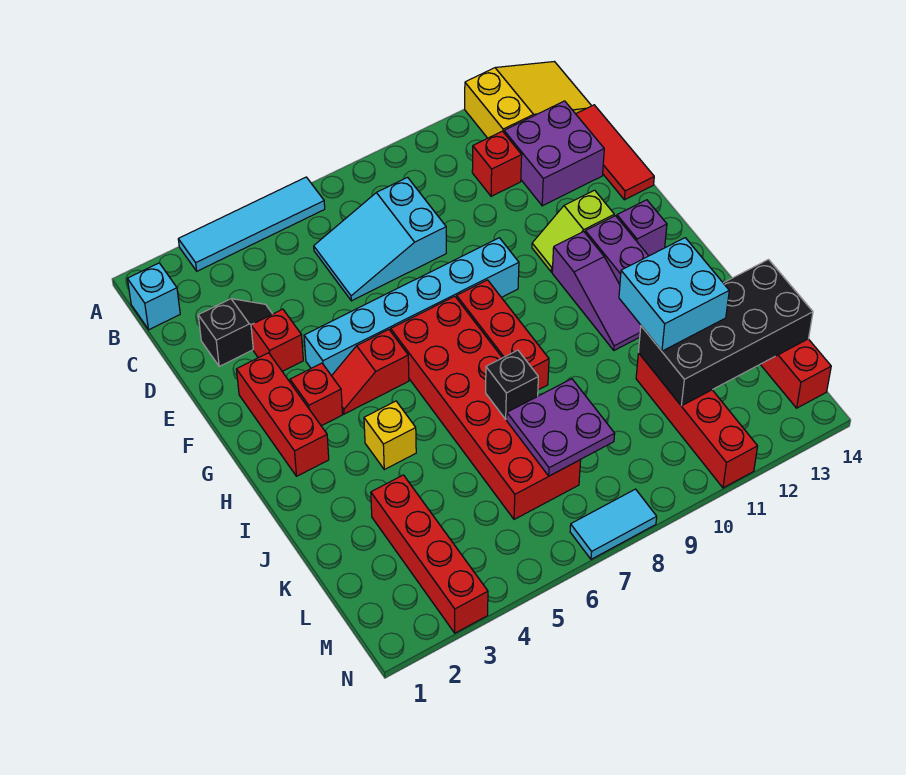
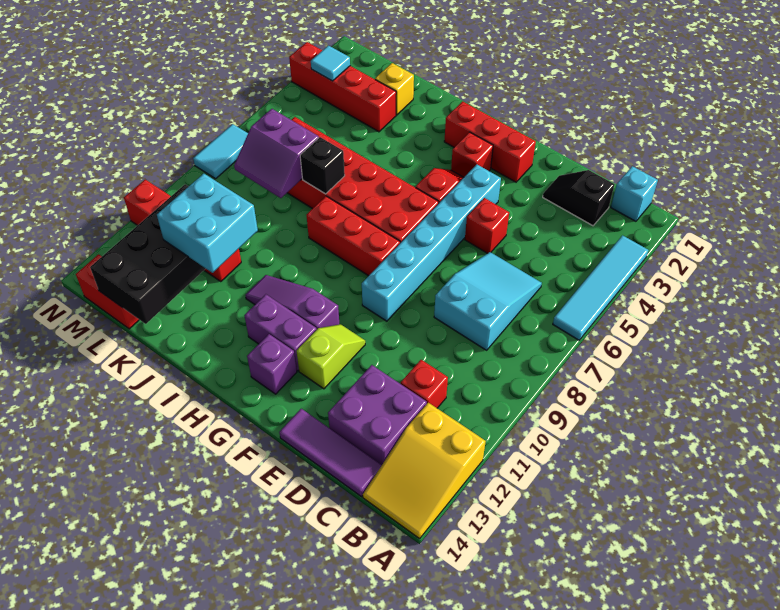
red tile C14:E14 level 1 -> purple tile C14:E14 level 1
black slope D2:D3 level 1 top 2 -> black slope C2:D2 level 1 top C
red brick E3 level 1 -> red brick E5 level 1
yellow brick I4 level 1 -> yellow brick K2 level 1
purple plate K7:L8 level 2 -> purple slope K7:L8 level 2 top 7
none -> cyan tile M3 level 2

